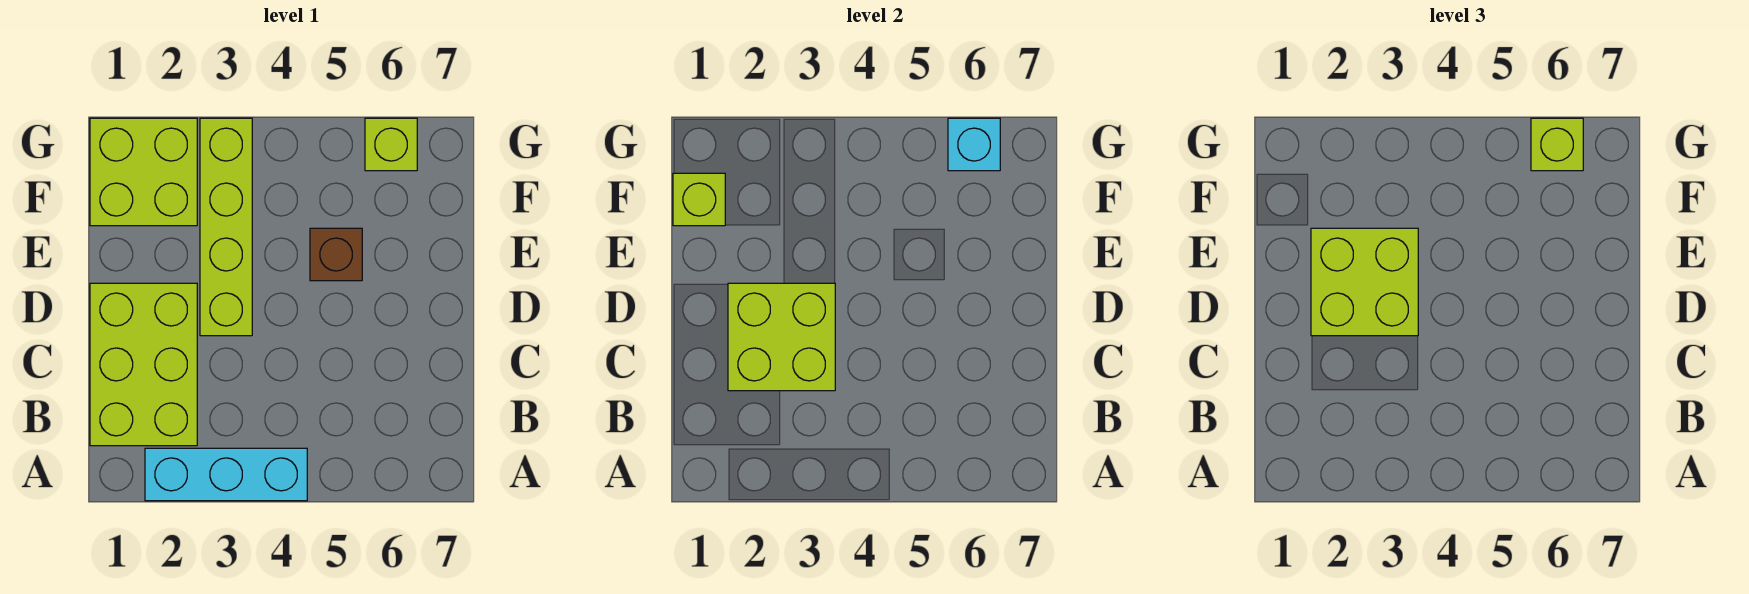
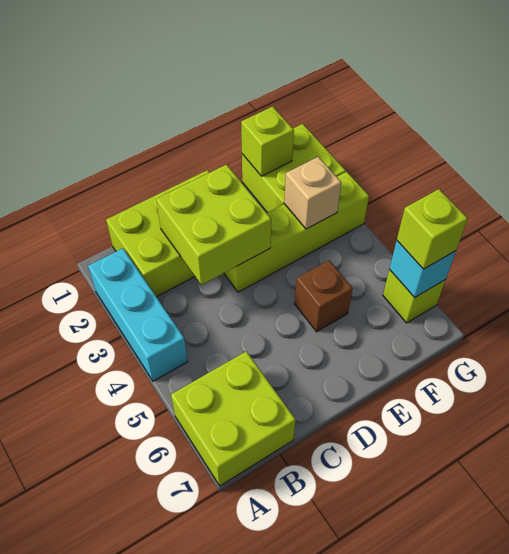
lime brick D2:E3 level 3 -> lime brick A6:B7 level 1
none -> tan brick F3 level 2

